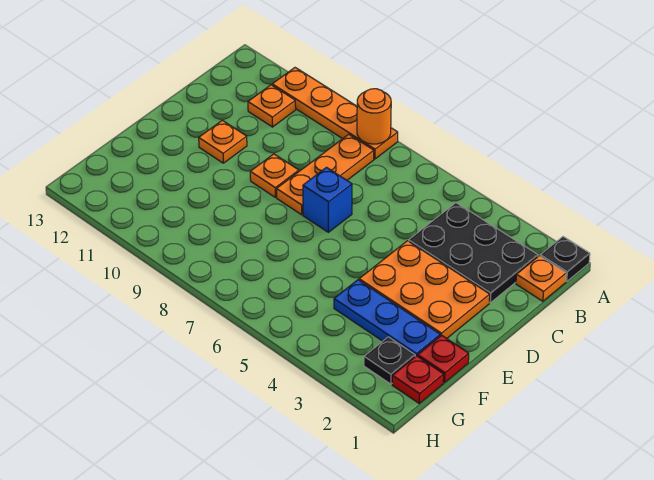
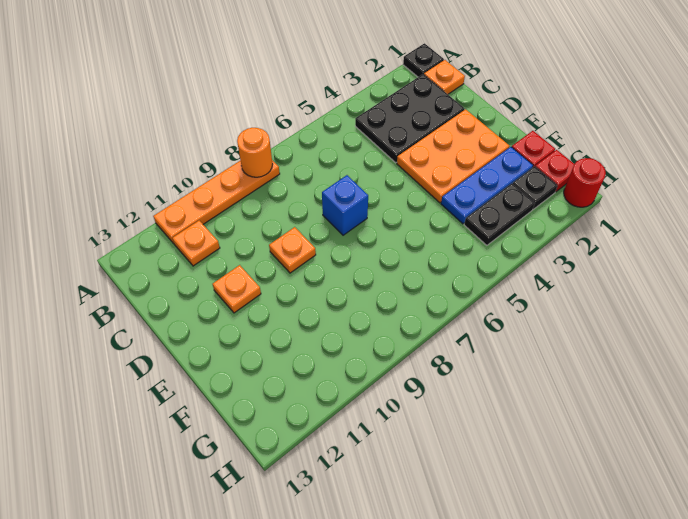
orange plate B8:D8 level 1 -> none
none -> black plate G3:G4 level 1
none -> red round brick H1 level 1

